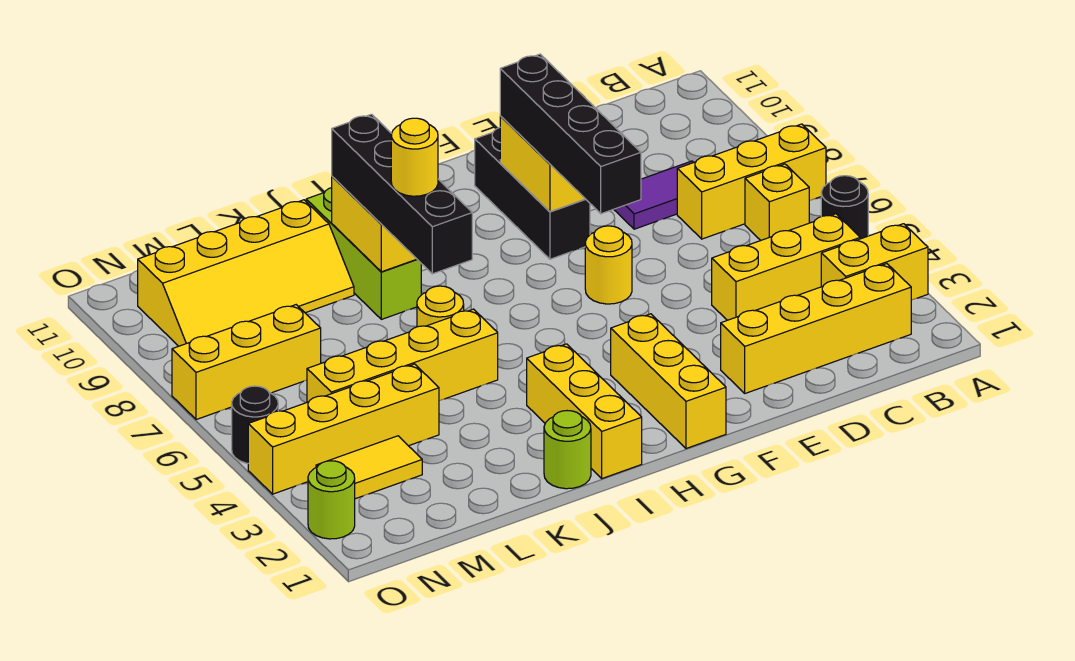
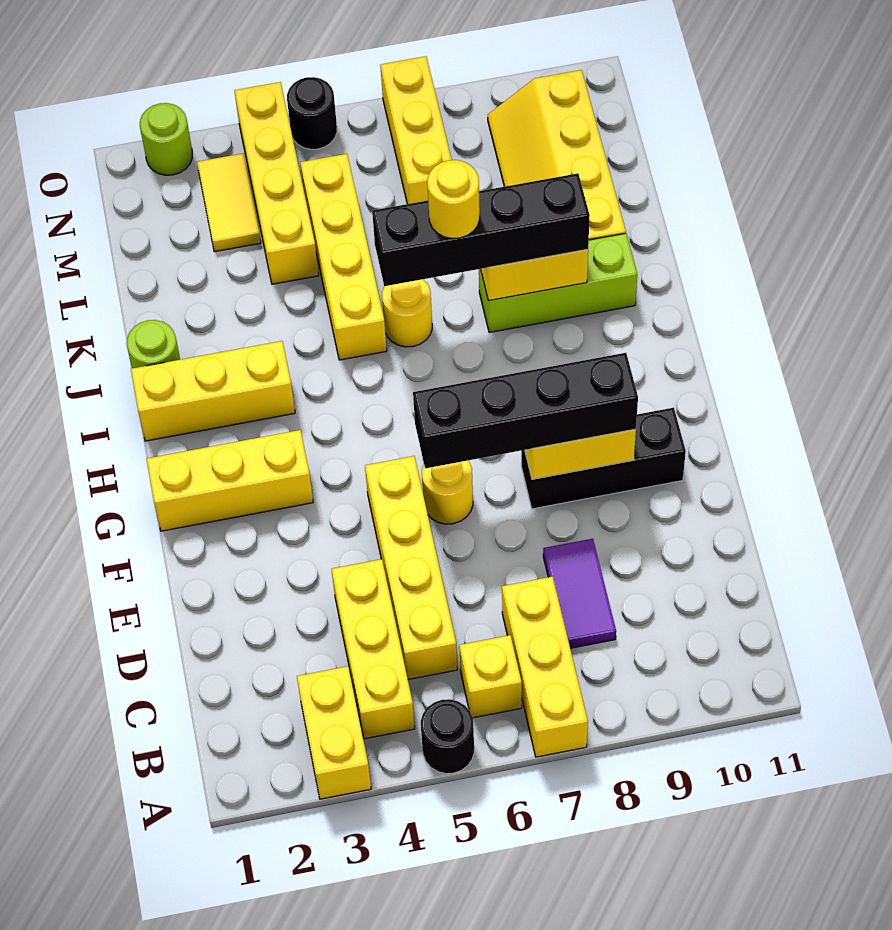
yellow brick B2:E2 level 1 -> yellow brick C5:F5 level 1

